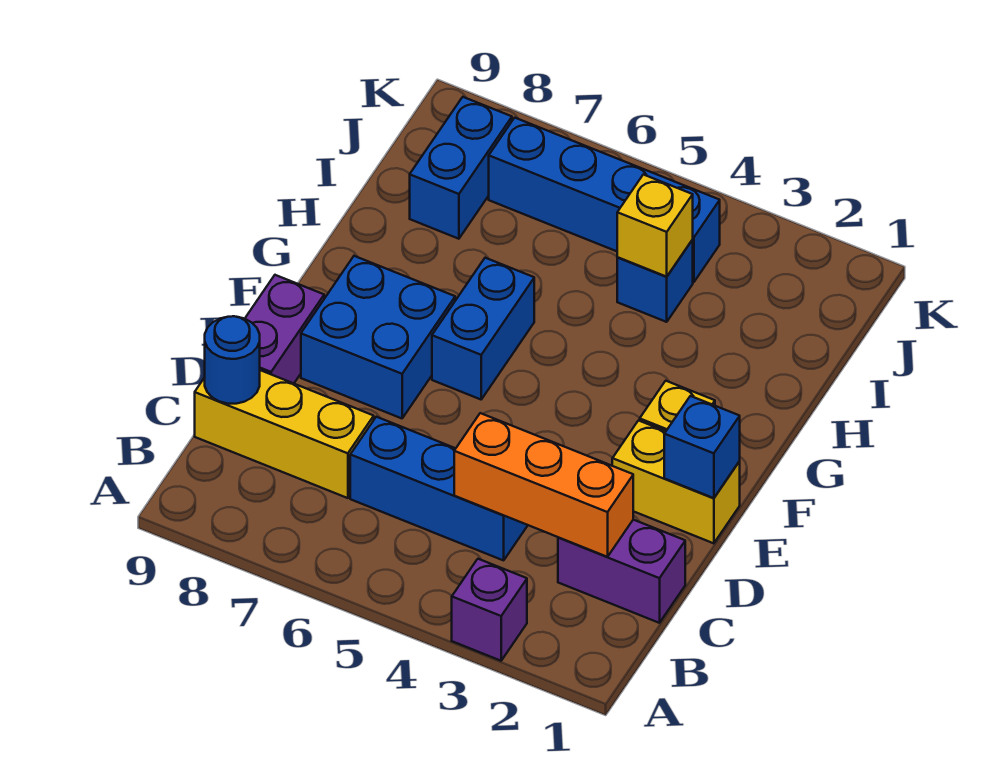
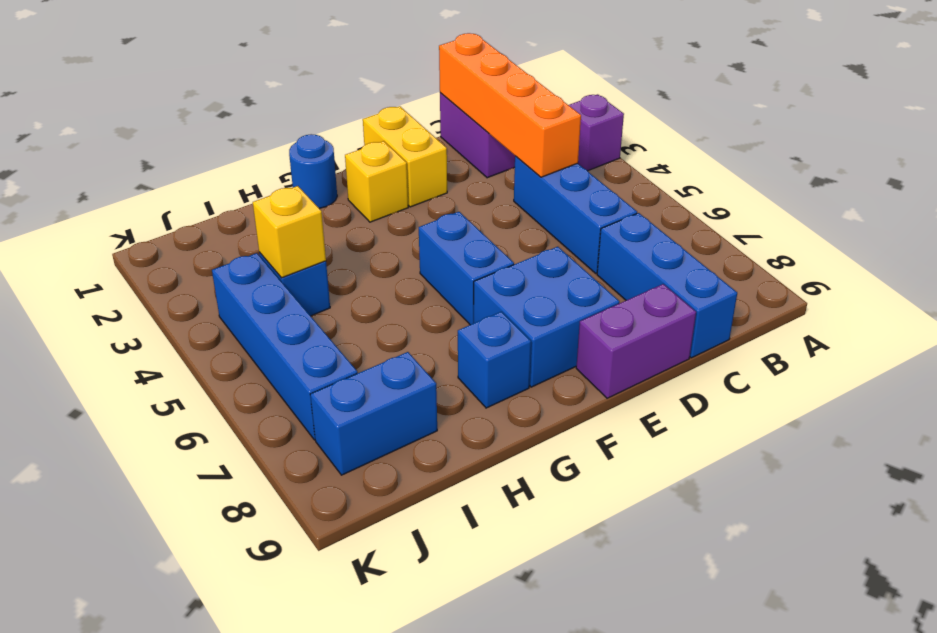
orange brick C2:C4 level 2 -> orange brick C1:C4 level 2
yellow brick C7:C9 level 1 -> blue brick C7:C9 level 1
blue round brick C9 level 2 -> blue round brick G1 level 1
blue brick E1 level 2 -> blue brick G8 level 1
blue brick F6:G6 level 1 -> blue brick F5:F6 level 1

